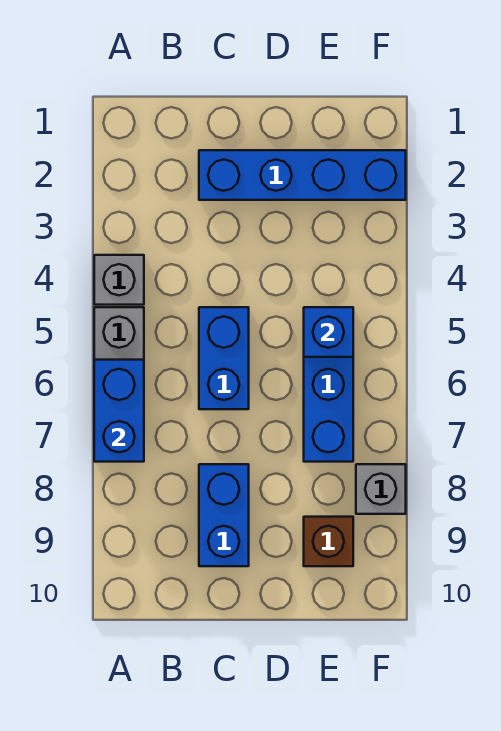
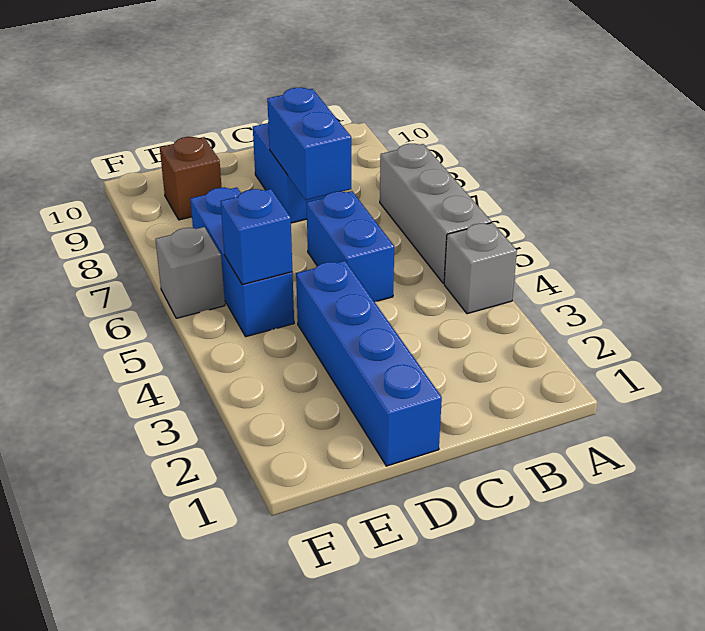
blue brick A6:A7 level 2 -> blue brick C7:C8 level 2
blue brick C2:F2 level 1 -> blue brick D1:D4 level 1
grey brick F8 level 1 -> grey brick F6 level 1

